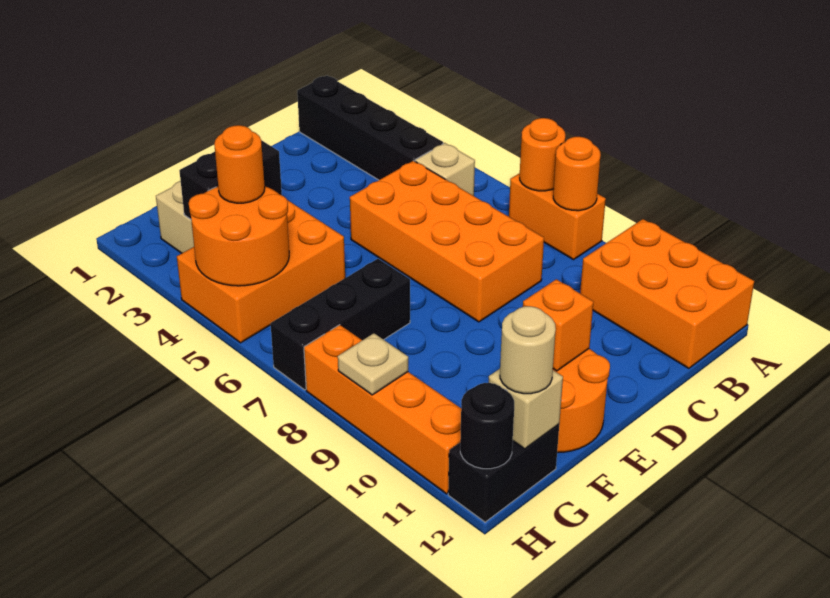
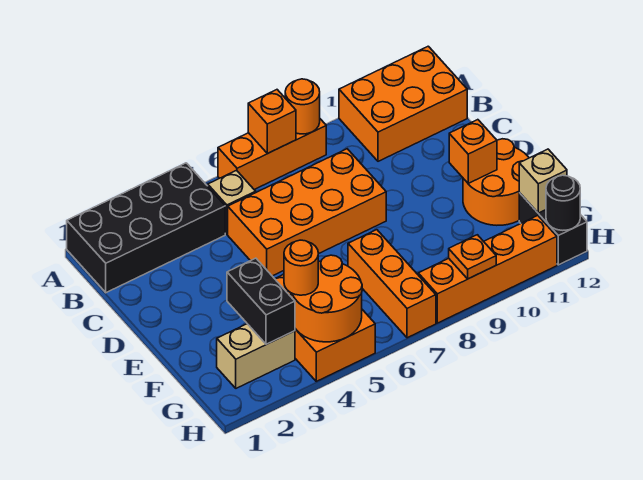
orange brick A7:A8 level 1 -> orange brick A6:A8 level 1
orange round brick A7 level 2 -> orange brick A7 level 2
black brick B1:B4 level 1 -> black brick A1:B4 level 1
black brick F7:H7 level 1 -> orange brick F7:H7 level 1
tan round brick G12 level 3 -> none
tan plate H9 level 2 -> orange plate H9 level 2

